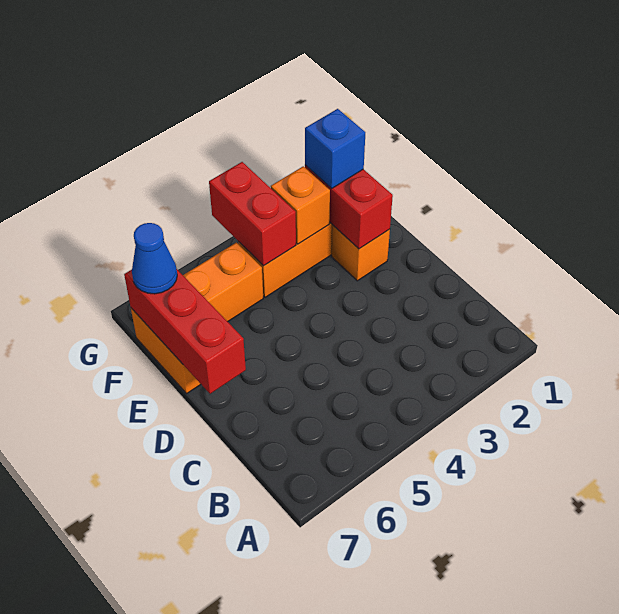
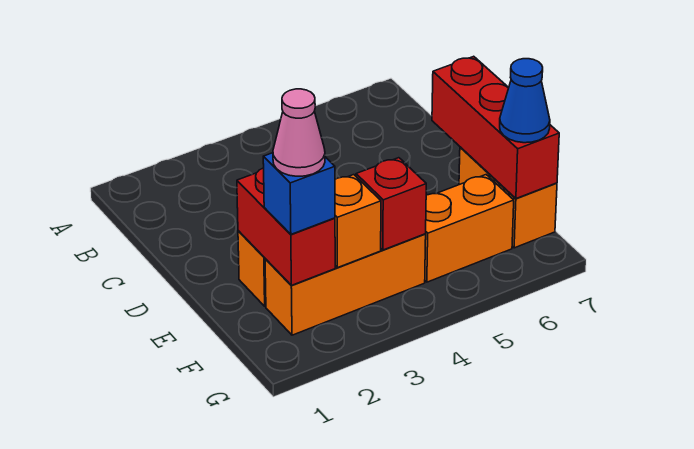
none -> pink cone F2 level 4
red brick F4:G4 level 2 -> red brick F4 level 2

